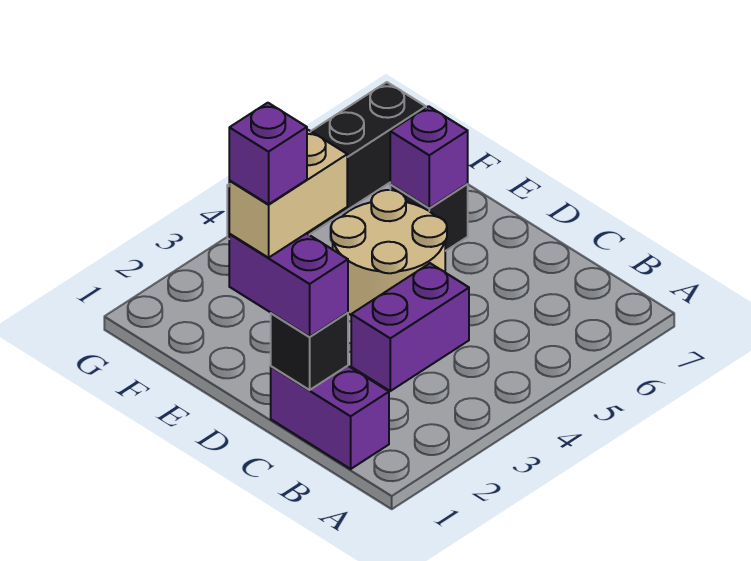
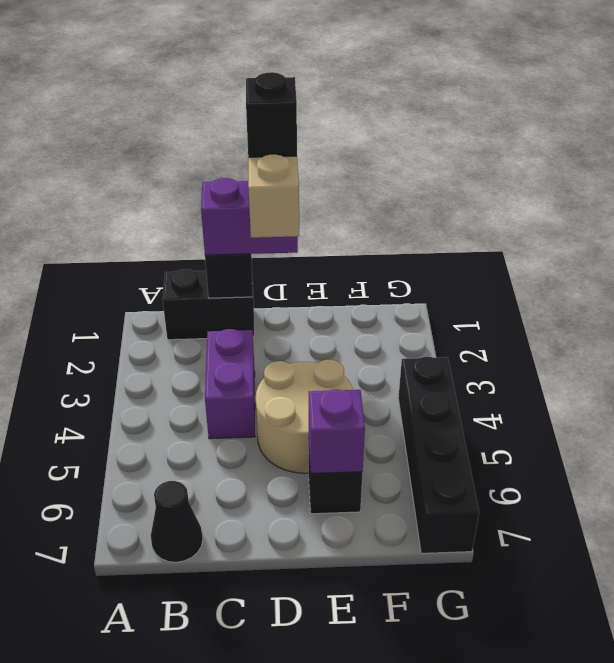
purple brick B1:C1 level 1 -> black brick B1:C1 level 1
none -> black cone B7 level 1
purple brick D1 level 5 -> black brick D1 level 5

